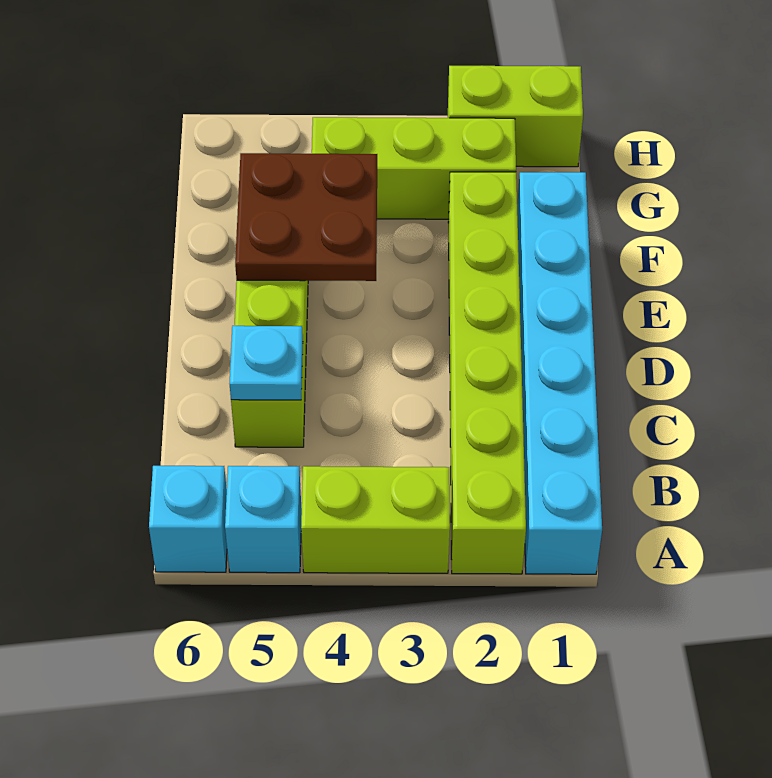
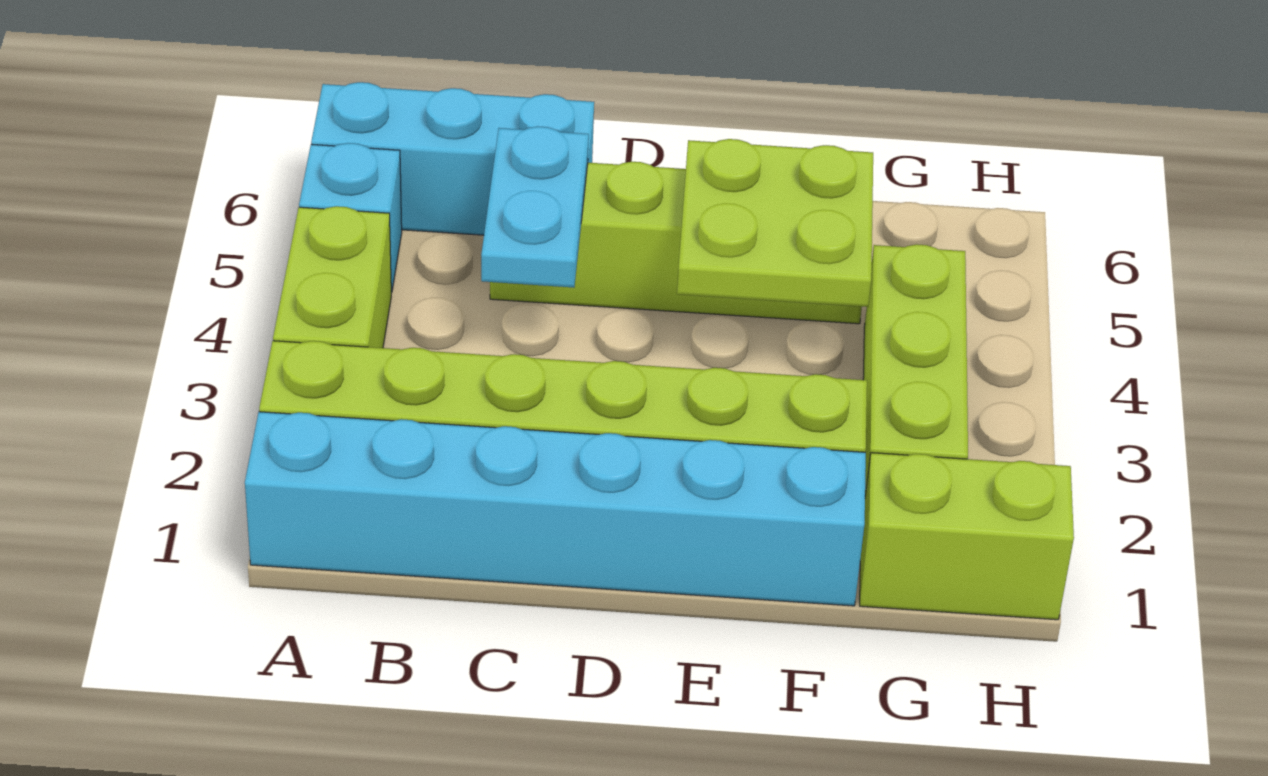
cyan brick A6 level 1 -> cyan brick A6:C6 level 1
cyan plate C5 level 2 -> cyan plate C4:C5 level 2
brown plate E4:F5 level 2 -> lime plate E4:F5 level 2
lime brick H1:H2 level 1 -> lime brick G1:H1 level 1

